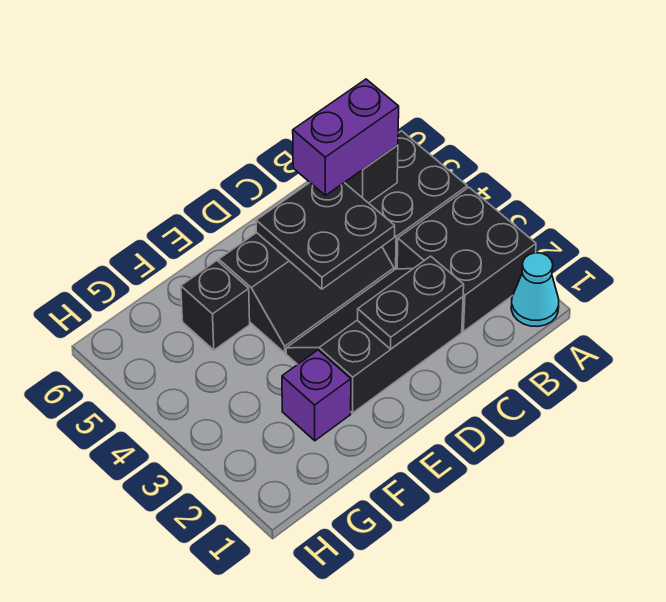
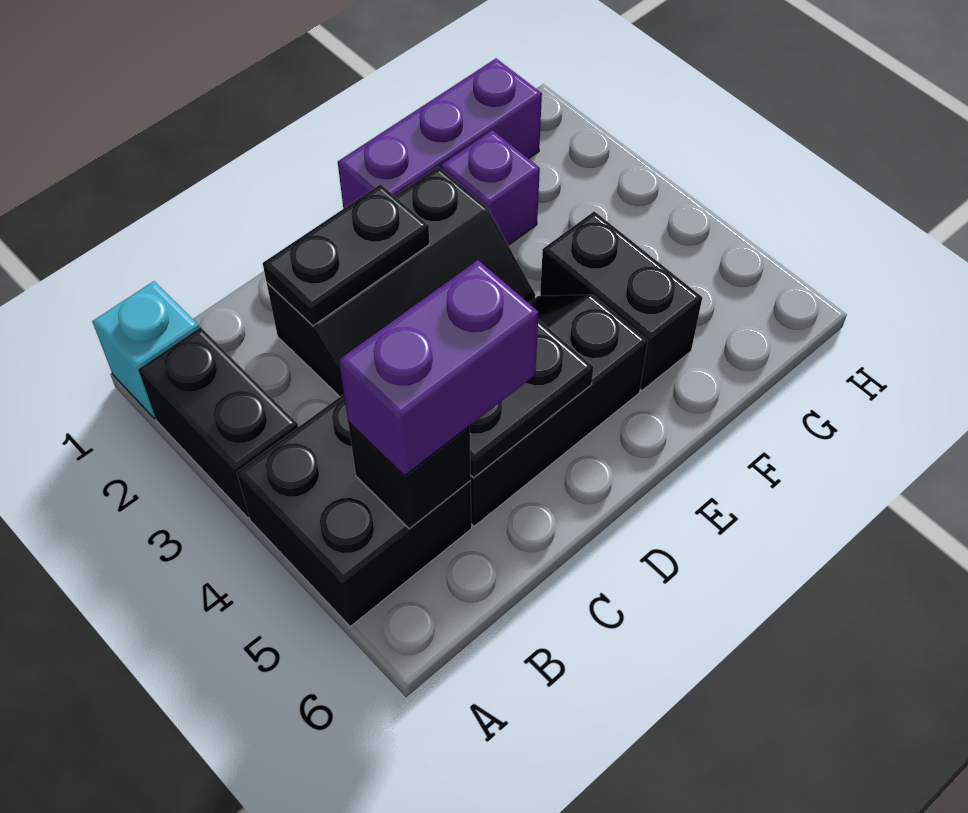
cyan cone A1 level 1 -> cyan brick A1 level 1
black brick A2:B3 level 1 -> black brick A2:A3 level 1
none -> purple brick E1:G1 level 1
black brick F5 level 1 -> black brick F4:F5 level 1

